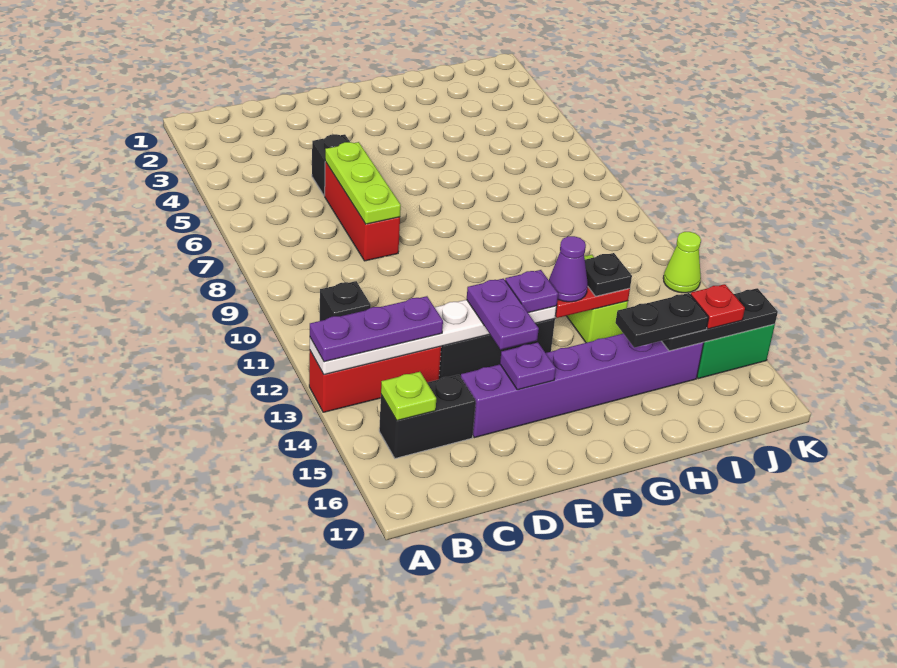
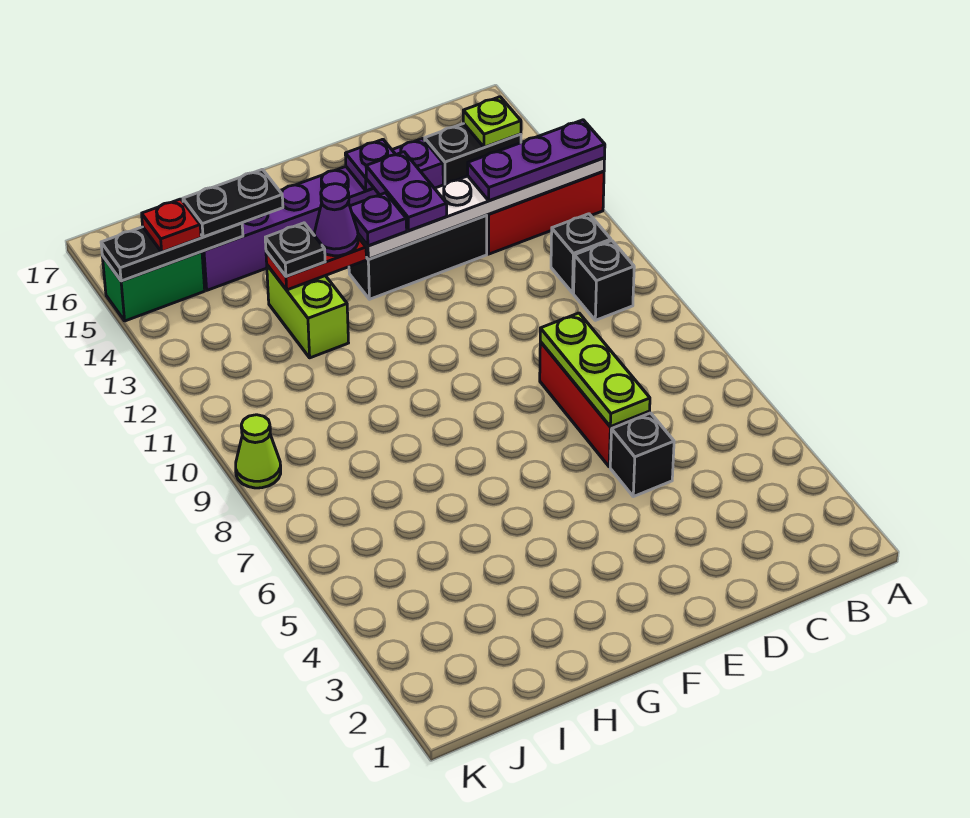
none -> black brick B10 level 1
lime cone K12 level 1 -> lime cone K9 level 1

